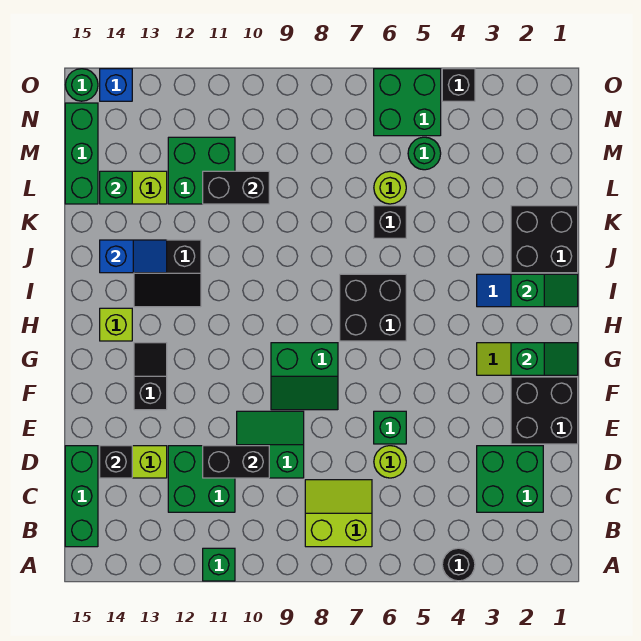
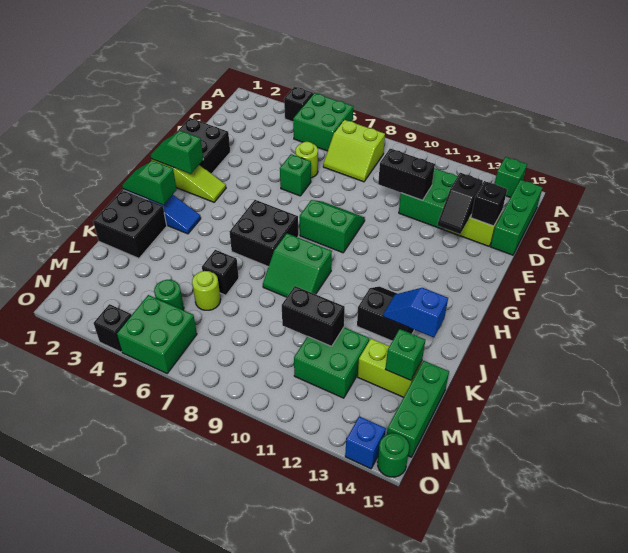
black round brick A4 level 1 -> black brick A4 level 1
green brick A11 level 1 -> green brick A14 level 1
green brick C2:D3 level 1 -> green brick A5:B6 level 1
green slope D9:E10 level 1 top D -> green slope I8:J9 level 1 top I
black slope F13:G13 level 1 top F -> black slope D13:E13 level 2 top D
lime brick H14 level 1 -> none

